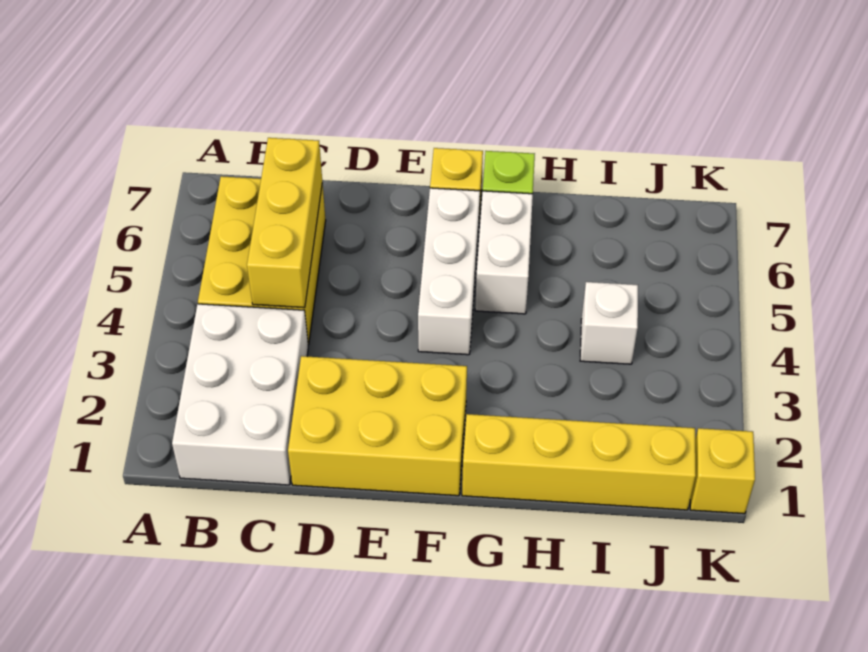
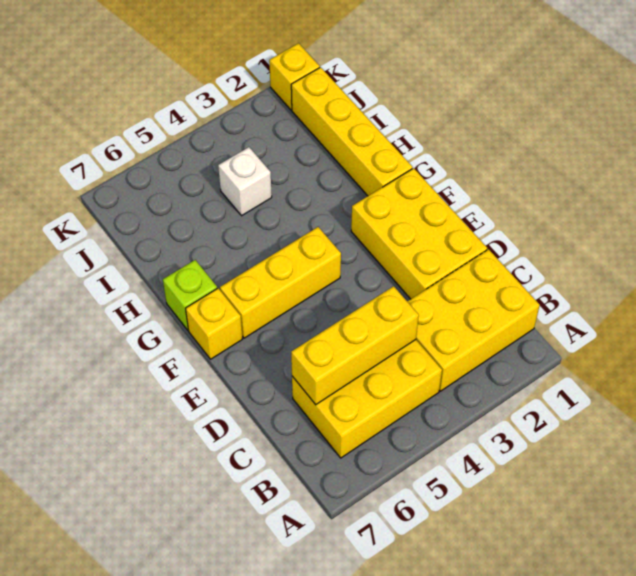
white brick B1:C3 level 1 -> yellow brick B1:C3 level 1
white brick F4:F6 level 1 -> yellow brick F4:F6 level 1
white brick G5:G6 level 1 -> none

